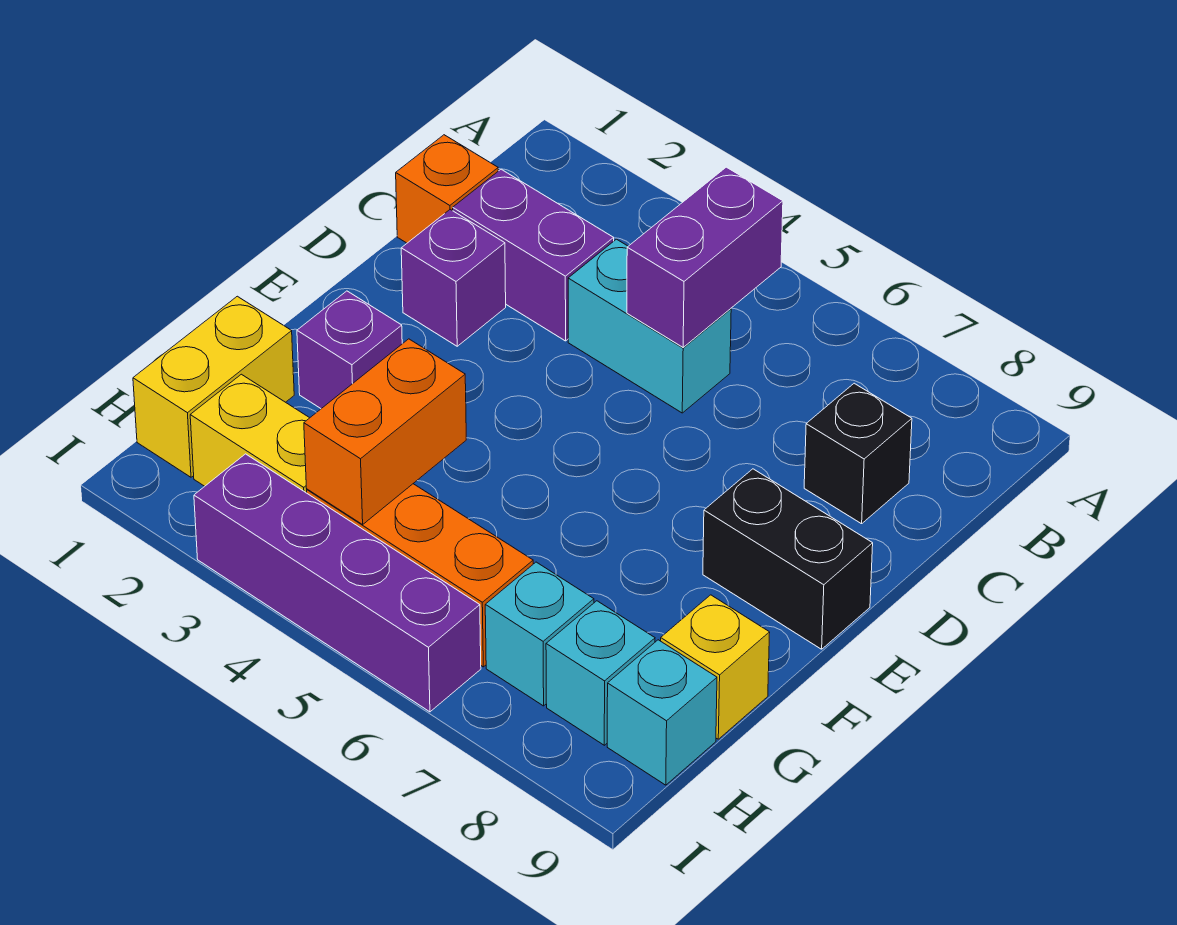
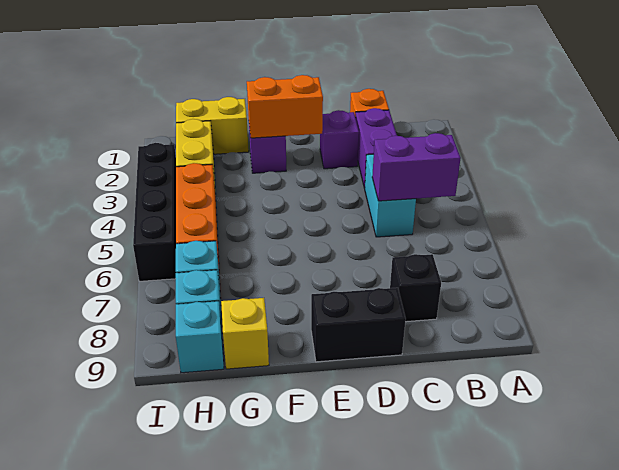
black brick E8:E9 level 1 -> black brick D9:E9 level 1
orange brick G4:H4 level 2 -> orange brick E2:F2 level 2
purple brick I3:I6 level 1 -> black brick I3:I6 level 1

